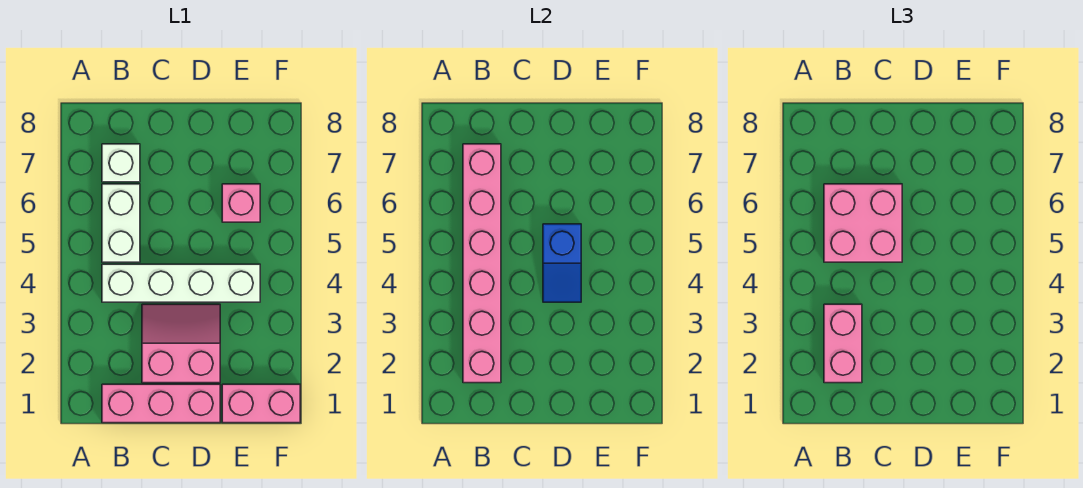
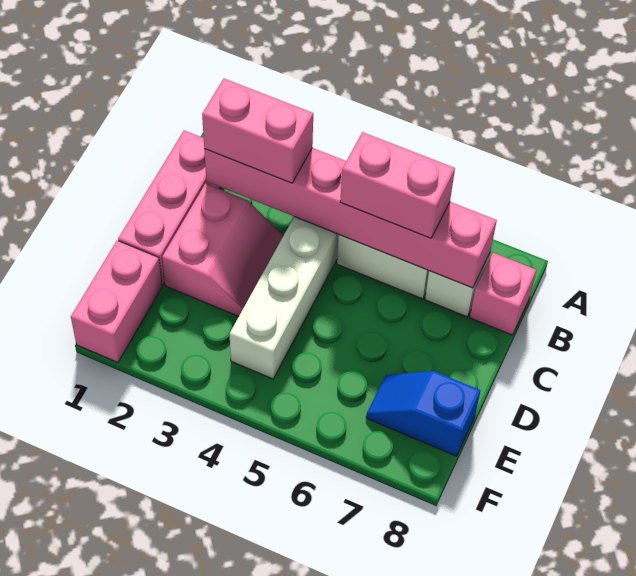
pink brick B5:C6 level 3 -> pink brick B5:B6 level 3
blue slope D4:D5 level 2 top 5 -> blue slope E7:E8 level 1 top 8
pink brick E6 level 1 -> pink brick B8 level 1

